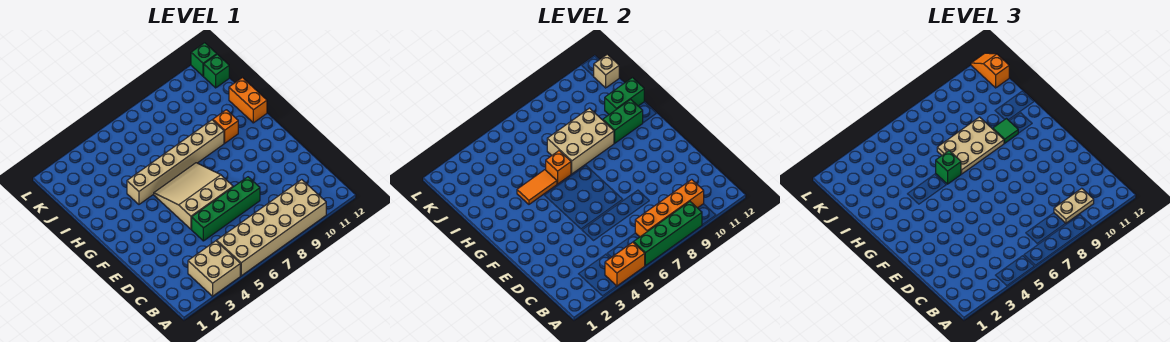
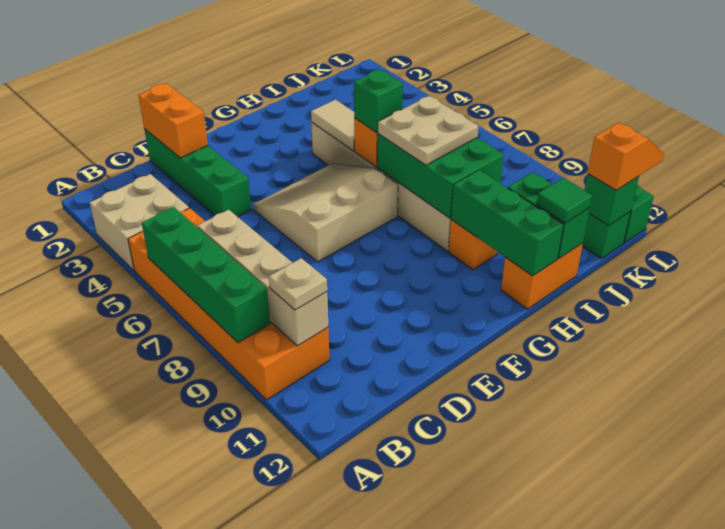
orange brick A4:A5 level 2 -> orange brick D1:D2 level 2
tan brick A5:B10 level 1 -> orange brick A5:B10 level 1
orange brick B7:B10 level 2 -> tan brick B7:B10 level 2
tan plate B9:B10 level 3 -> tan plate B10 level 3
green brick D5:D8 level 1 -> green brick D1:D4 level 1
tan slope E5:G7 level 1 top E -> tan slope E5:G7 level 1 top 7
orange tile H4:H5 level 2 -> tan tile H4:H5 level 2
tan brick H7:I9 level 2 -> green brick H7:I9 level 2
tan plate H7:I9 level 3 -> tan plate H7:I8 level 3
green brick H10:H11 level 2 -> green brick H10:H12 level 2
green tile H10 level 3 -> green tile I12 level 3
tan brick K12 level 2 -> green brick K12 level 2

